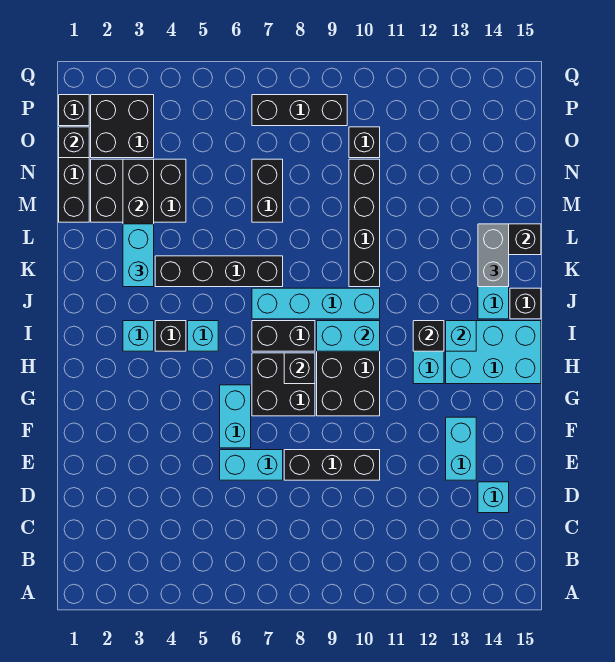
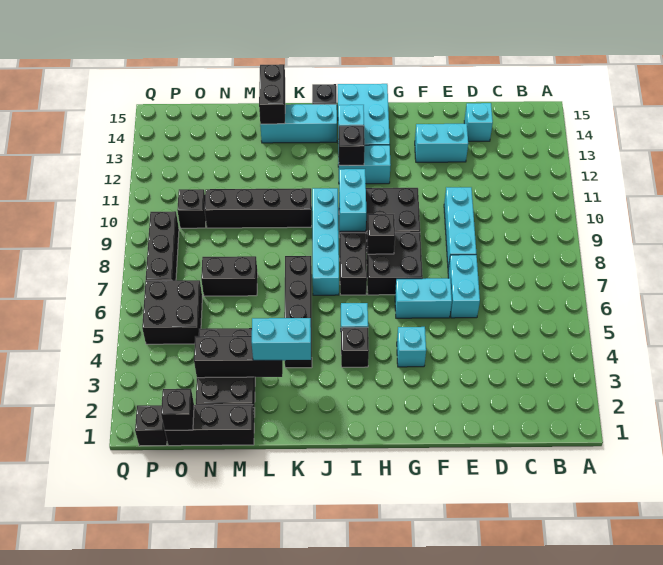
black brick E8:E10 level 1 -> cyan brick E8:E10 level 1
cyan brick I3 level 1 -> cyan brick G4 level 1
grey brick K14:L14 level 3 -> none
black brick O2:P3 level 1 -> black brick O5:P6 level 1

